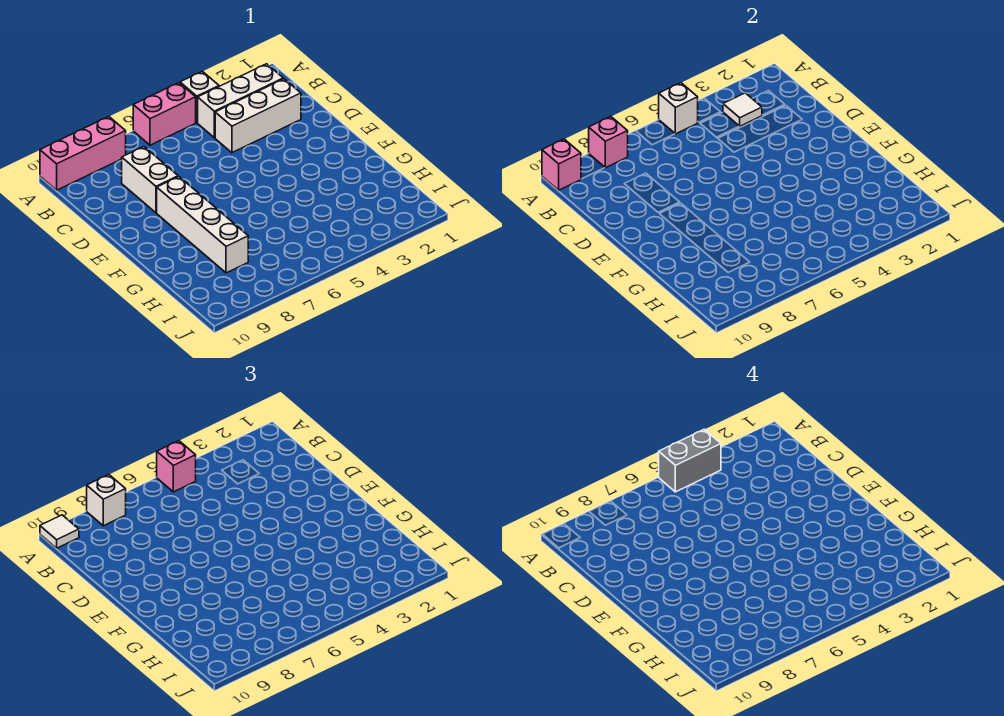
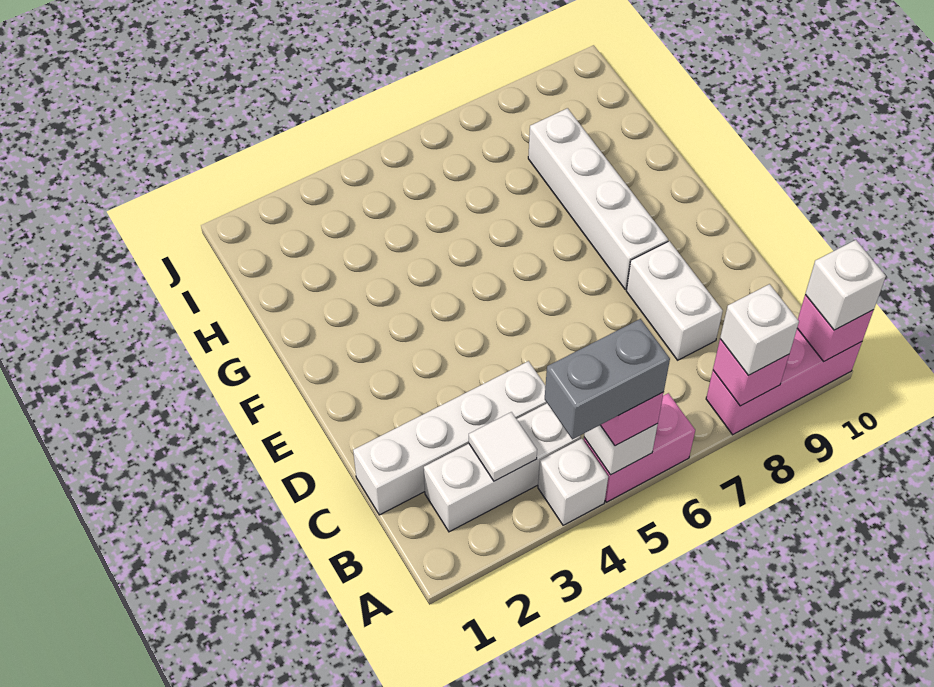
white tile A10 level 3 -> white brick A10 level 3
white brick C2:C4 level 1 -> white brick C1:C4 level 1

